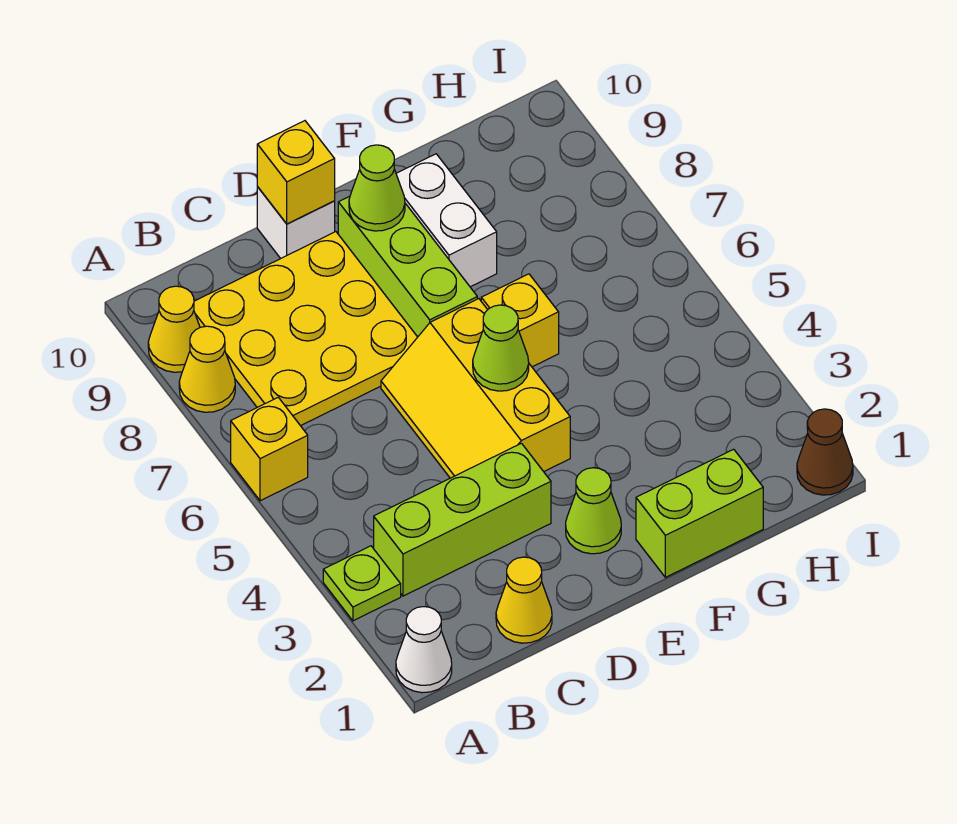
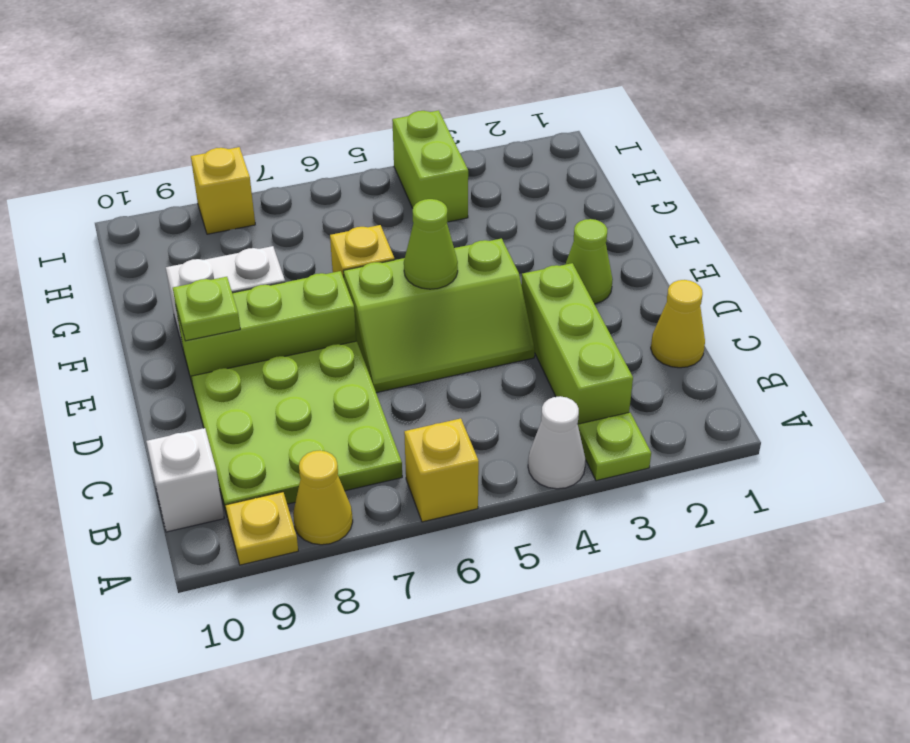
white cone A1 level 1 -> white cone A4 level 1
yellow cone A9 level 1 -> yellow plate A9 level 1
yellow plate B7:D9 level 1 -> lime plate B7:D9 level 1
yellow slope D4:E6 level 1 top E -> lime slope D4:E6 level 1 top E
white brick D10 level 1 -> white brick B10 level 1
yellow brick D10 level 2 -> yellow brick I8 level 1
lime cone E9 level 2 -> lime plate E9 level 2
lime brick F1:G1 level 1 -> lime brick H4:I4 level 1
brown cone I1 level 1 -> none

